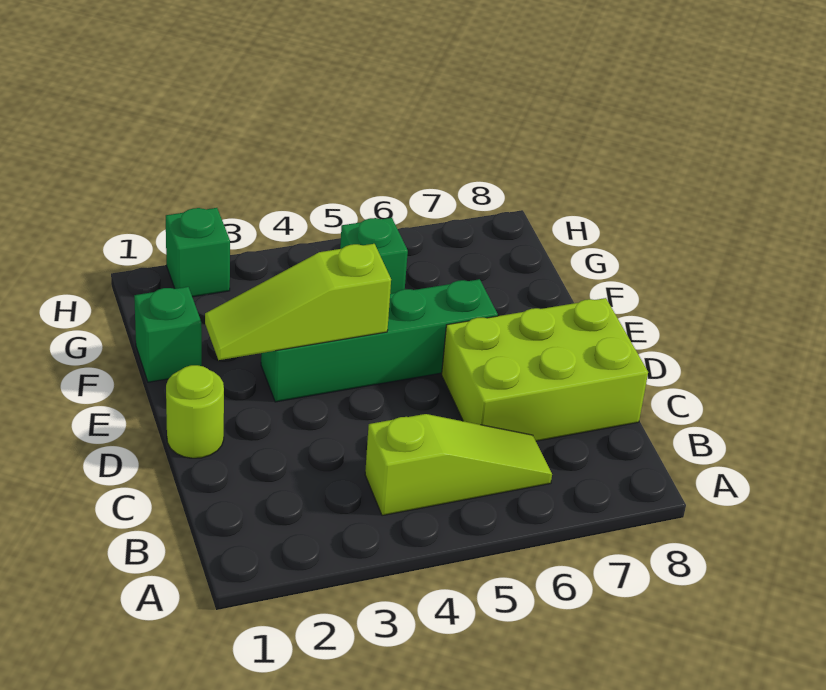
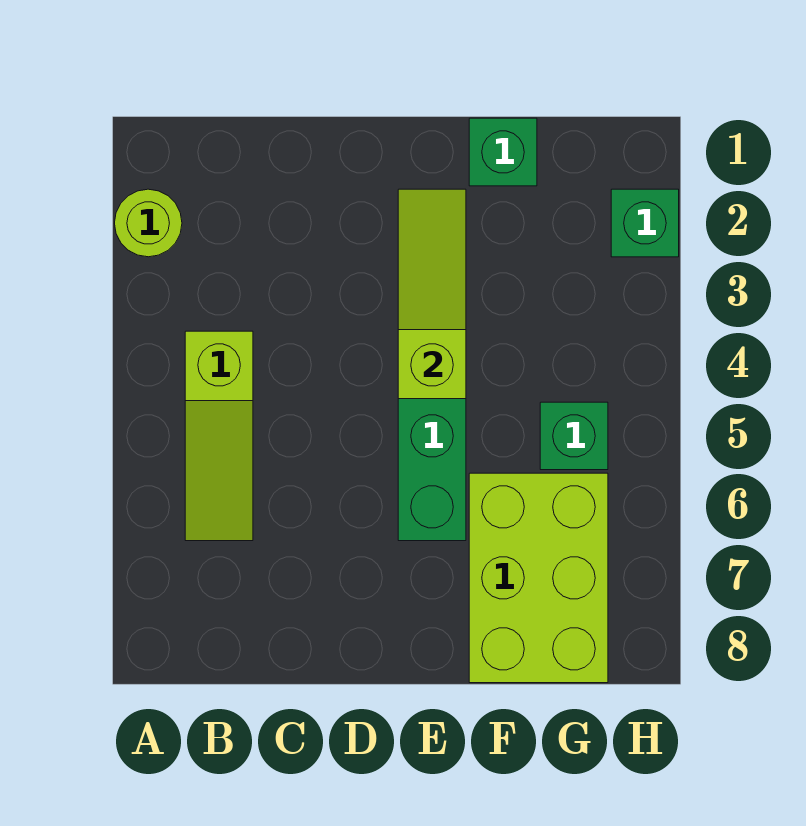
lime brick C6:D8 level 1 -> lime brick F6:G8 level 1
lime round brick D1 level 1 -> lime round brick A2 level 1

